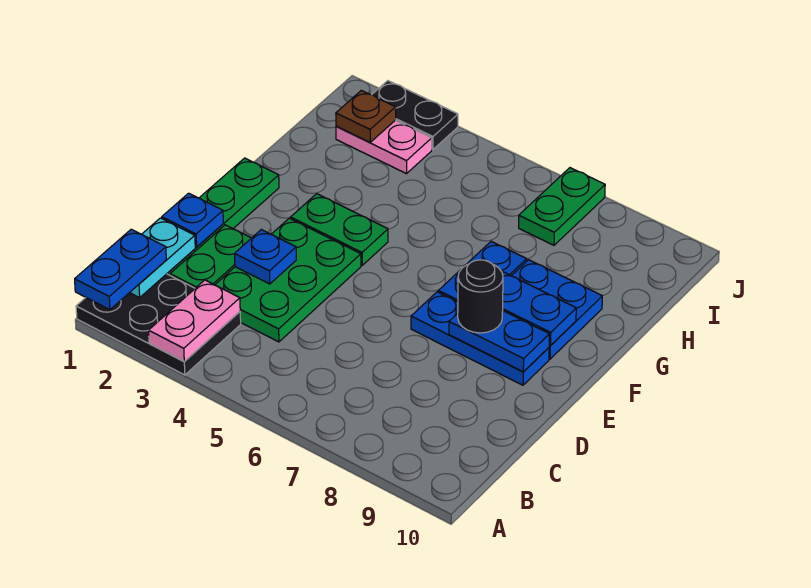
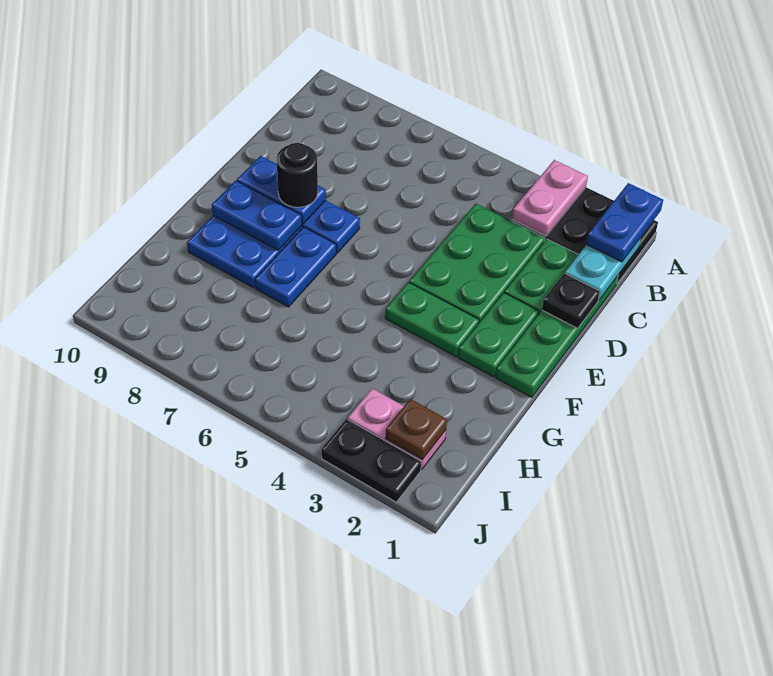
blue plate D1 level 2 -> black plate D1 level 2
blue plate D3 level 2 -> none
green plate I7:J7 level 1 -> green plate E2:F2 level 1

